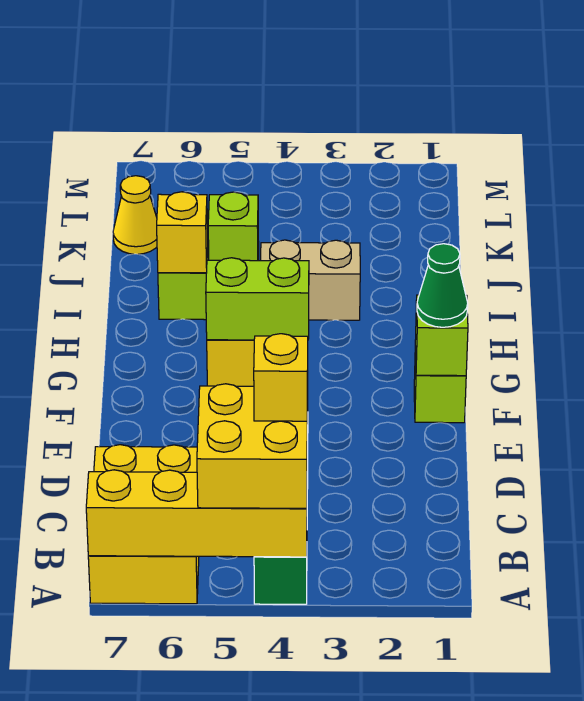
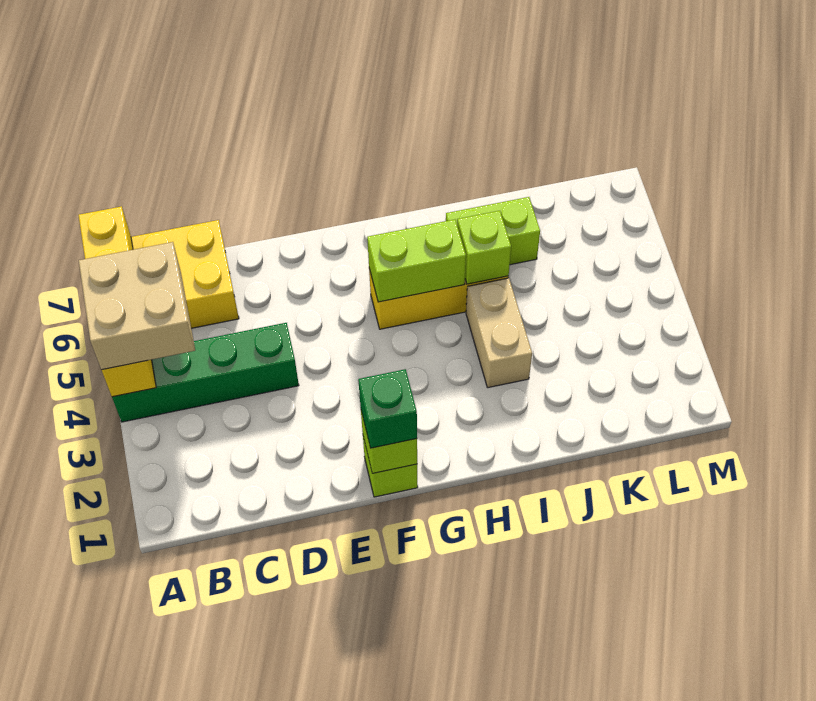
yellow brick A4:B5 level 3 -> tan brick A4:B5 level 3
yellow brick B4 level 4 -> none
green cone F1 level 3 -> green brick F1 level 3
lime brick G4:G5 level 2 -> lime brick G5:H5 level 2
yellow brick I6 level 2 -> none
yellow cone K7 level 1 -> none

